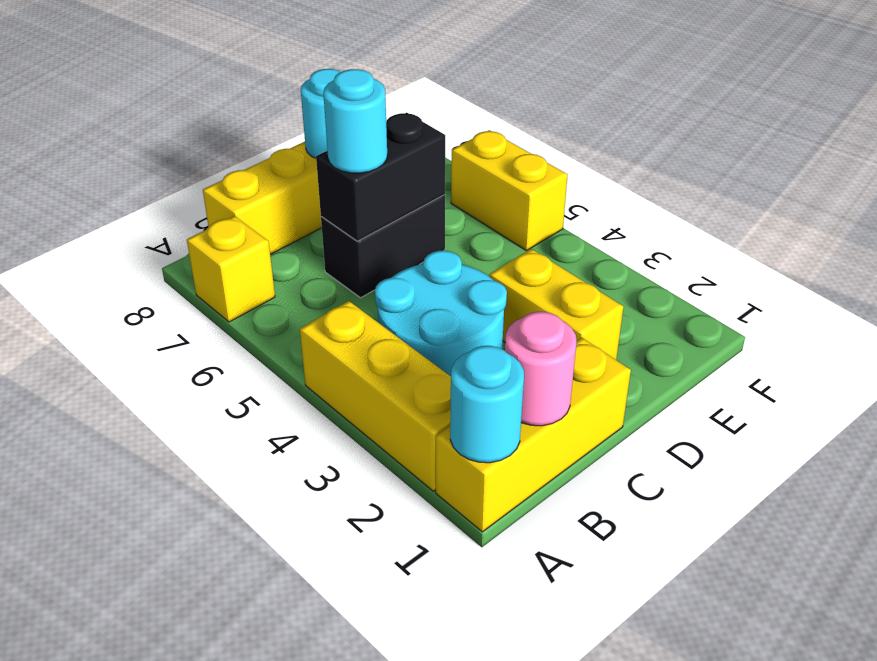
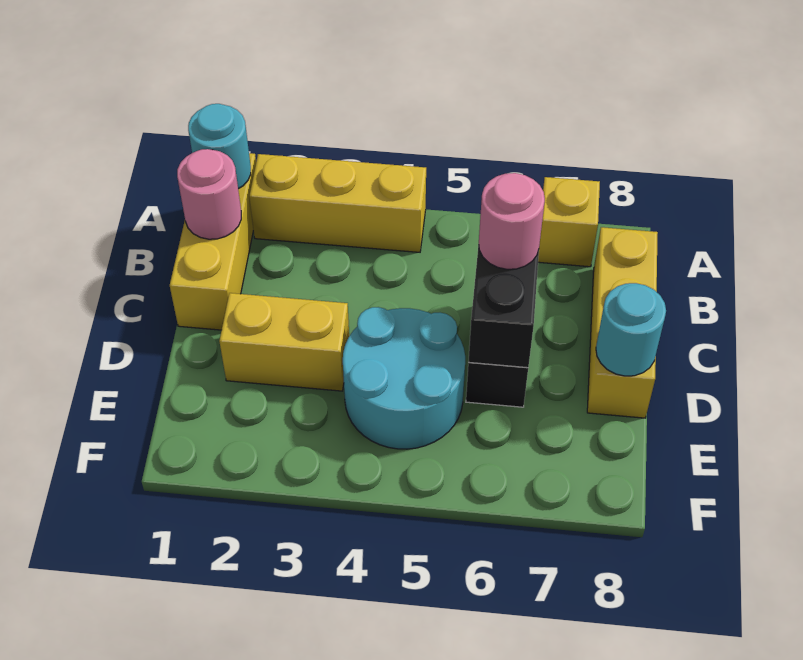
cyan round brick B3:C4 level 1 -> cyan round brick D4:E5 level 1
cyan round brick C6 level 3 -> pink round brick C6 level 3
yellow brick F5:F6 level 1 -> none

